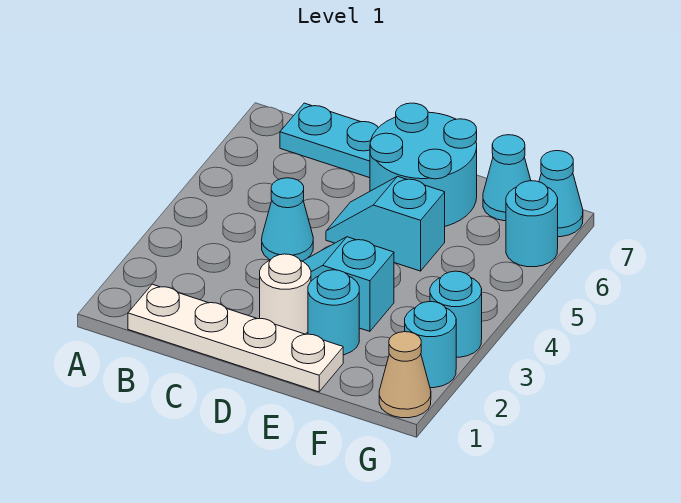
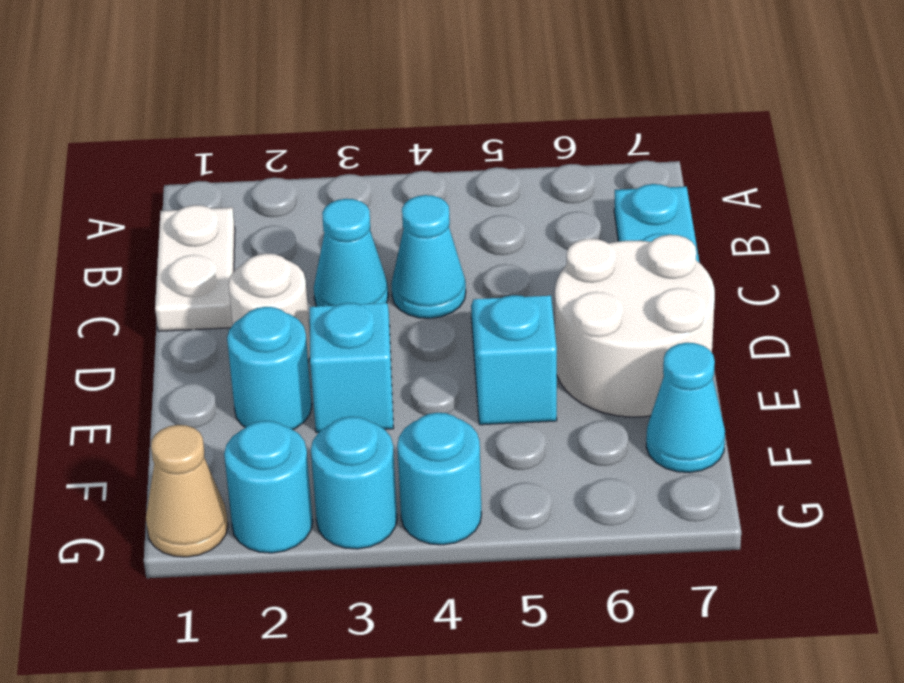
white plate B1:E1 level 1 -> white plate B1:C1 level 1
cyan round brick D6:E7 level 1 -> white round brick D6:E7 level 1
cyan round brick G6 level 1 -> cyan round brick G4 level 1
cyan cone G7 level 1 -> cyan cone C3 level 1

